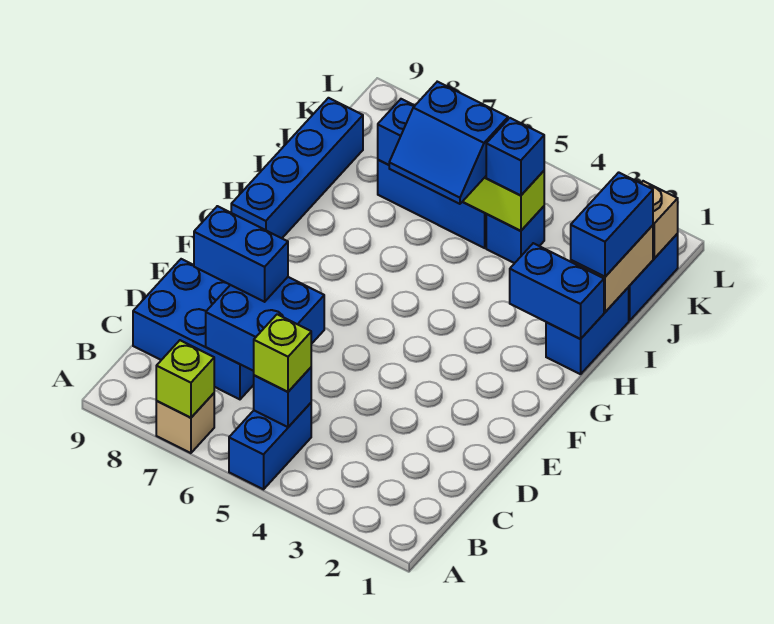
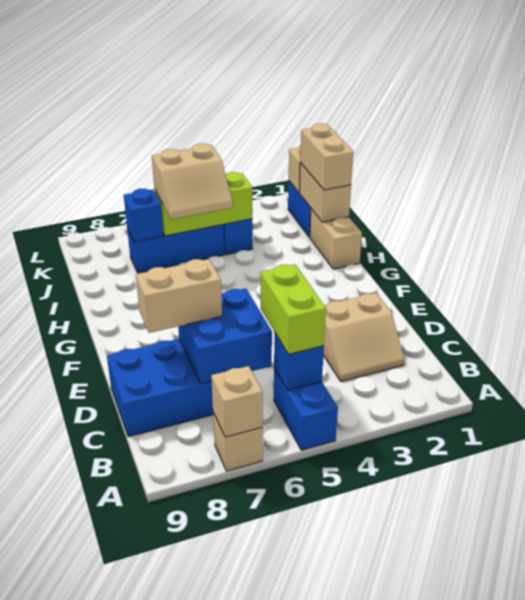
lime brick A7 level 2 -> tan brick A7 level 2
lime brick B5 level 3 -> lime brick B5:C5 level 3
none -> tan slope C2:D3 level 1 top D
blue brick D7:D8 level 3 -> tan brick D7:D8 level 3
blue brick G9:J9 level 1 -> none
blue brick H1:I1 level 1 -> tan brick H1:I1 level 1
blue brick H1:H2 level 2 -> none
blue brick I1:J1 level 3 -> tan brick I1:J1 level 3
blue slope I5:J6 level 3 top J -> tan slope I5:J6 level 3 top J
blue brick J4 level 3 -> none

